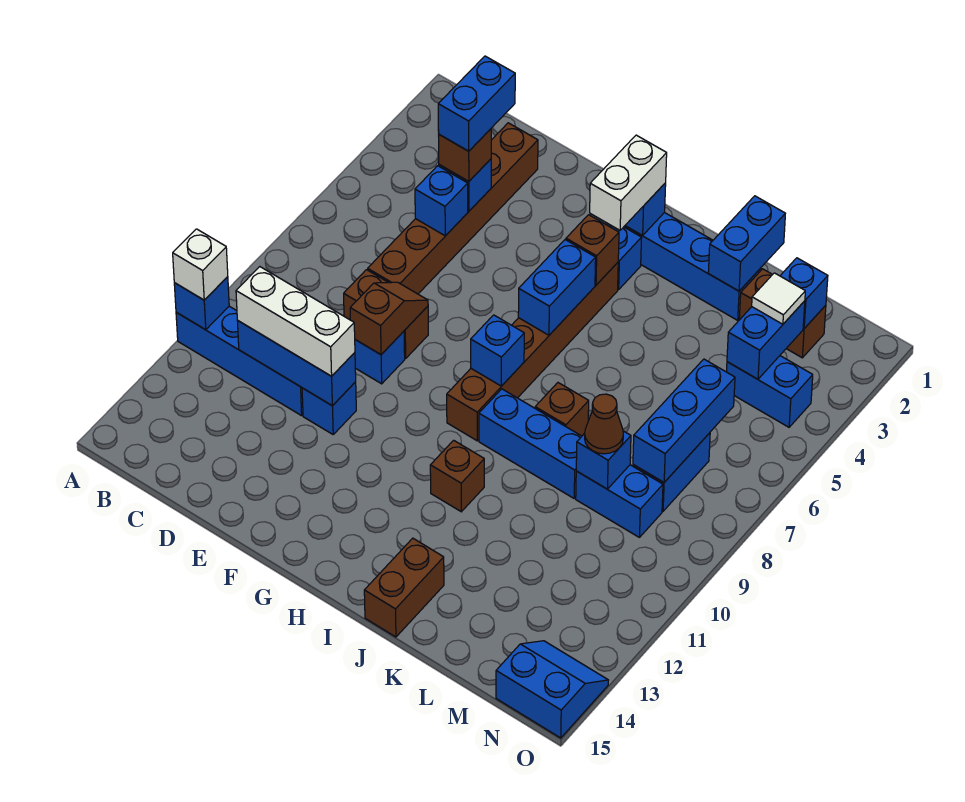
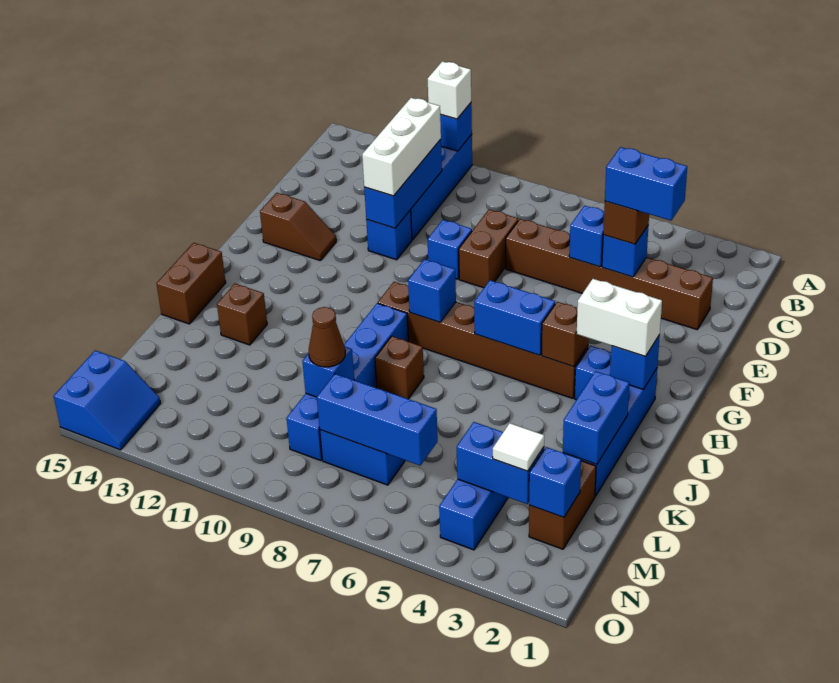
brown slope E8:E9 level 2 top 9 -> brown slope F13:F14 level 1 top 14
brown brick I11 level 1 -> brown brick J13 level 1
brown brick J14:J15 level 1 -> brown brick I15:J15 level 1
blue brick K1:K2 level 2 -> blue brick J2:K2 level 2

